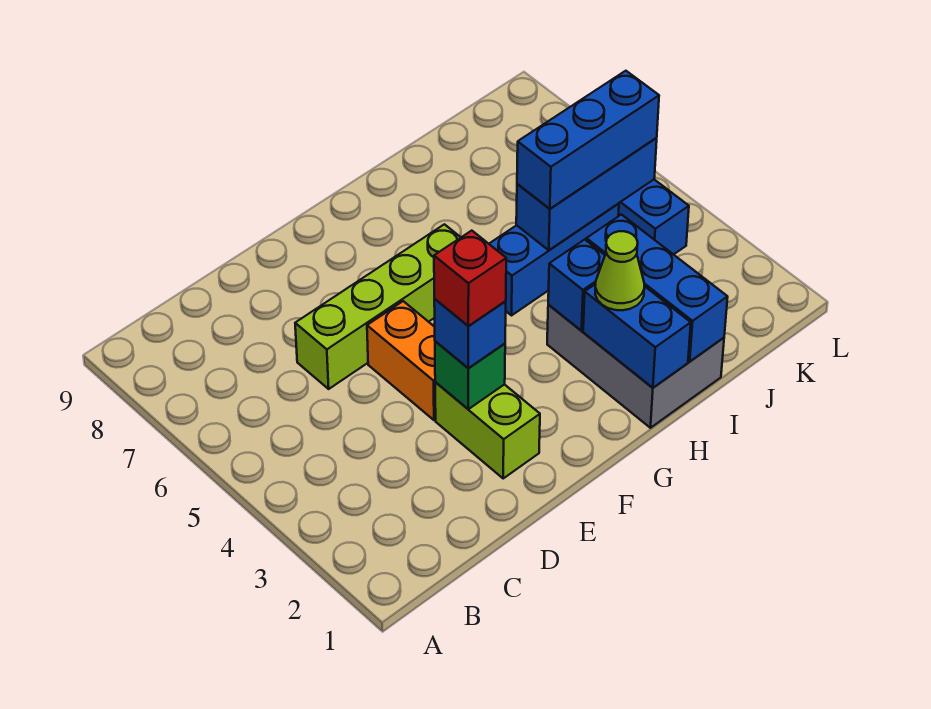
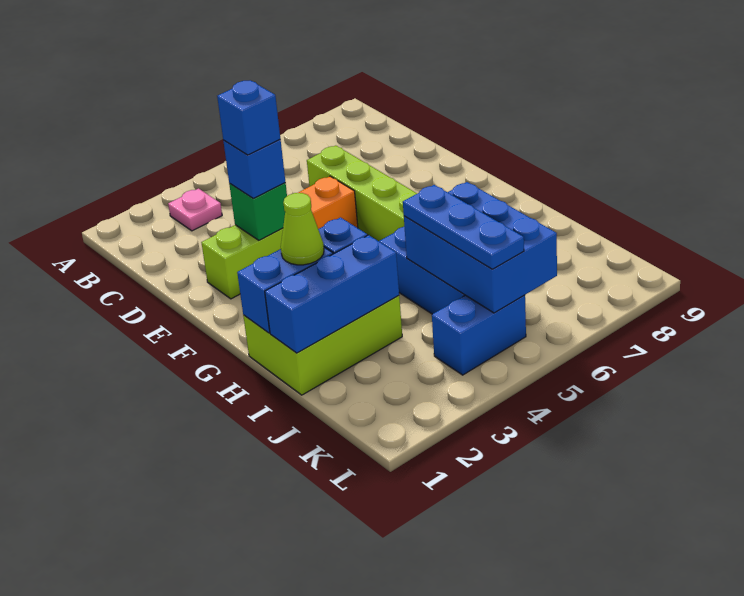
none -> pink plate B3 level 1
red brick E3 level 4 -> blue brick E3 level 4
grey brick H1:I3 level 1 -> lime brick H1:I3 level 1
blue brick I5:K5 level 2 -> blue brick I5:K6 level 2
blue brick I5:K5 level 3 -> blue plate I5:K5 level 3

